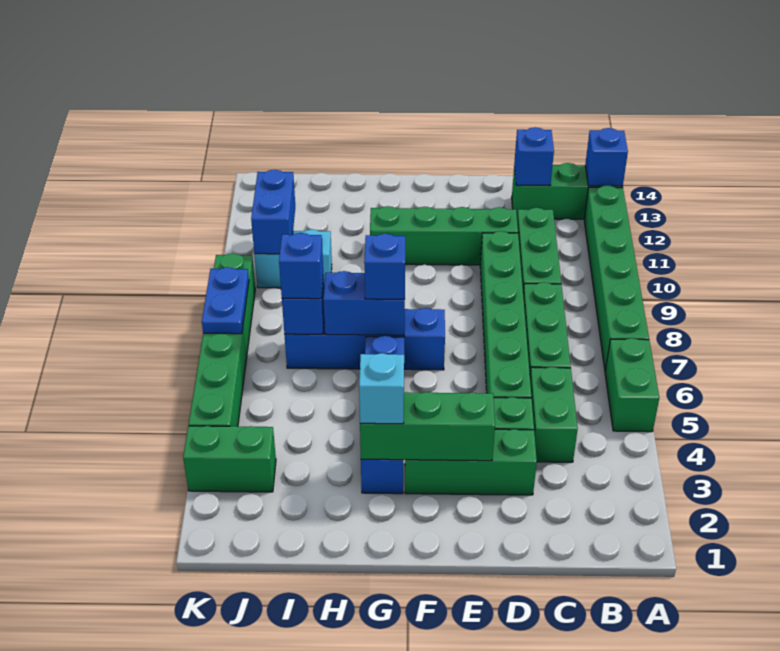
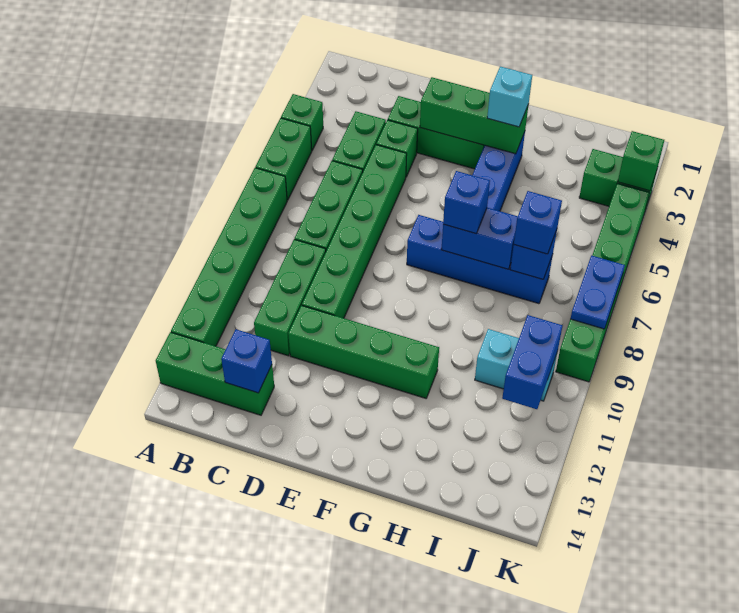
none -> green brick A4 level 1
blue brick A13 level 2 -> none
none -> green brick K3 level 2

